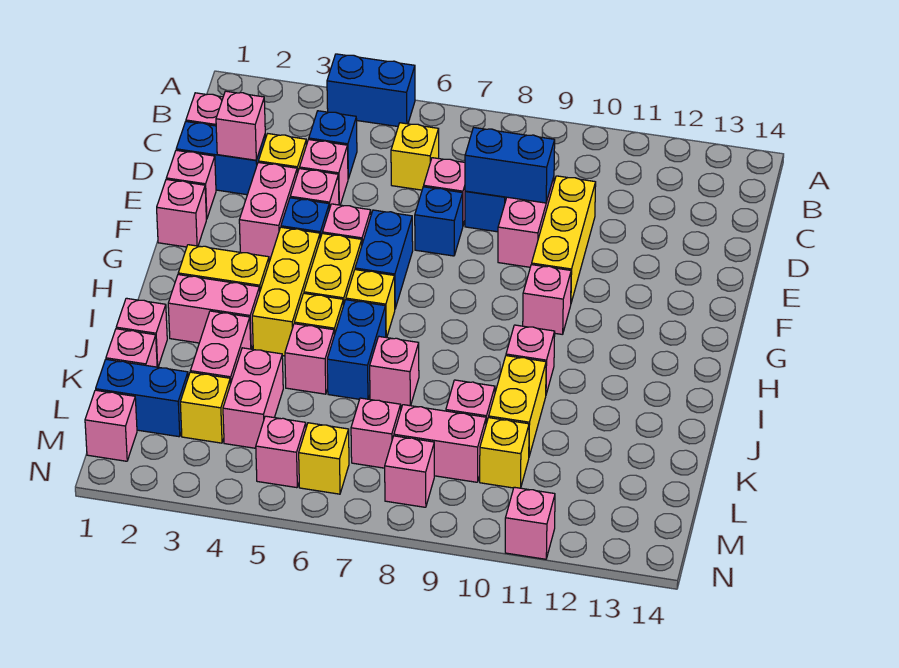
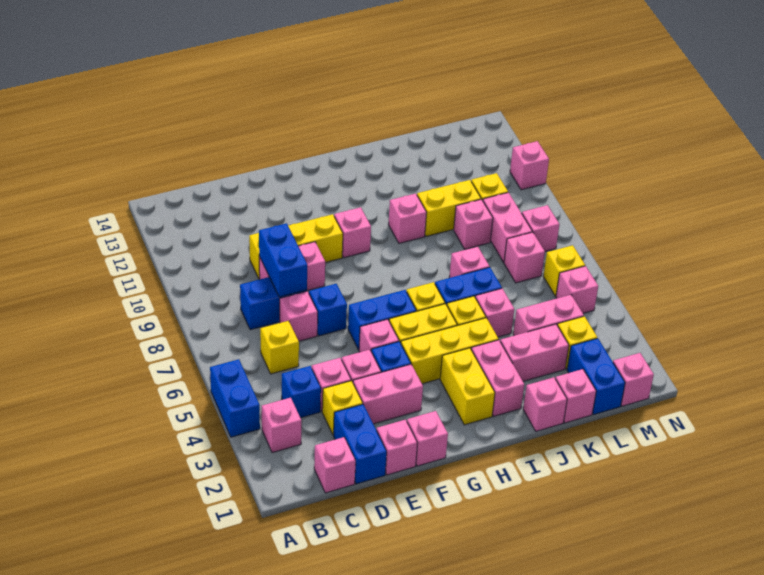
pink brick D2 level 2 -> pink brick B3 level 1

